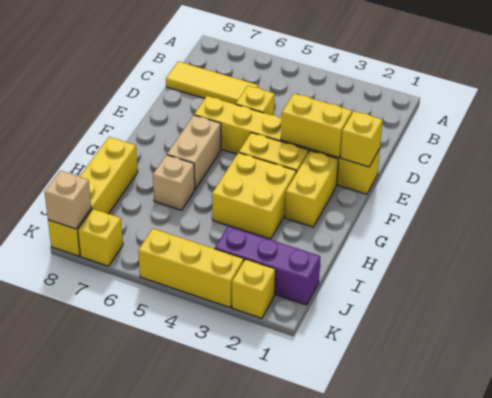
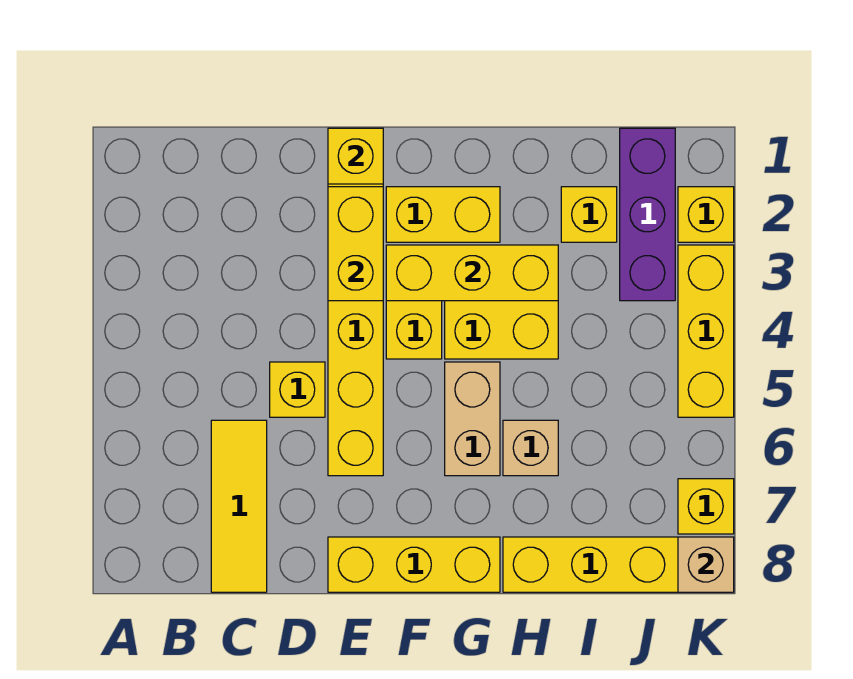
none -> yellow brick E8:G8 level 1
none -> yellow brick F3:H3 level 2
tan brick F6:G6 level 1 -> tan brick G5:G6 level 1
none -> yellow brick I2 level 1

